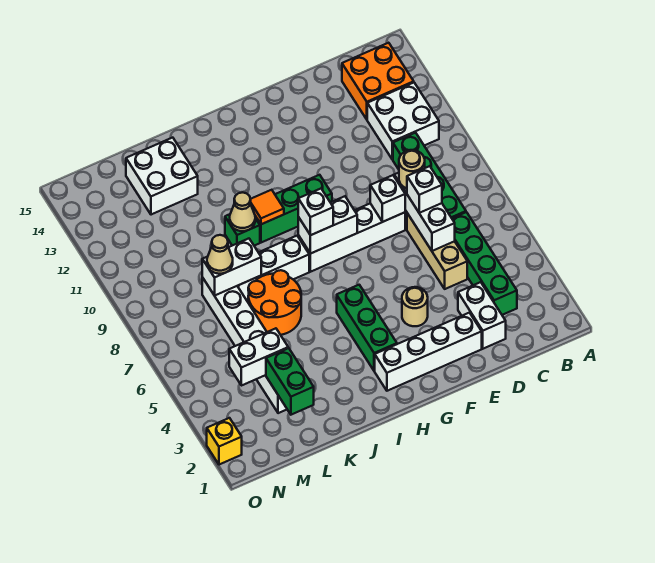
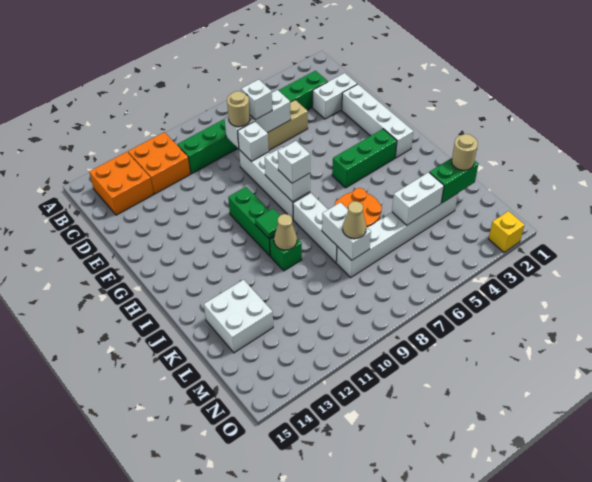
white brick B11:C12 level 1 -> orange brick B11:C12 level 1
tan round brick F4 level 1 -> tan round brick L2 level 3
orange tile I10 level 2 -> green tile I10 level 2
white brick L4:M4 level 2 -> white brick L4:L5 level 2

